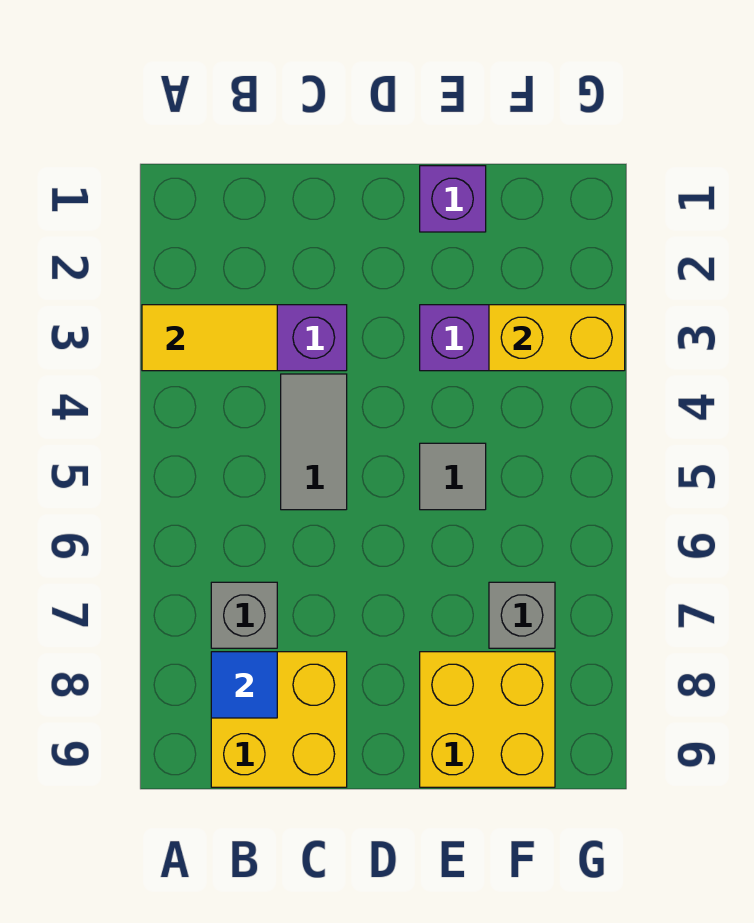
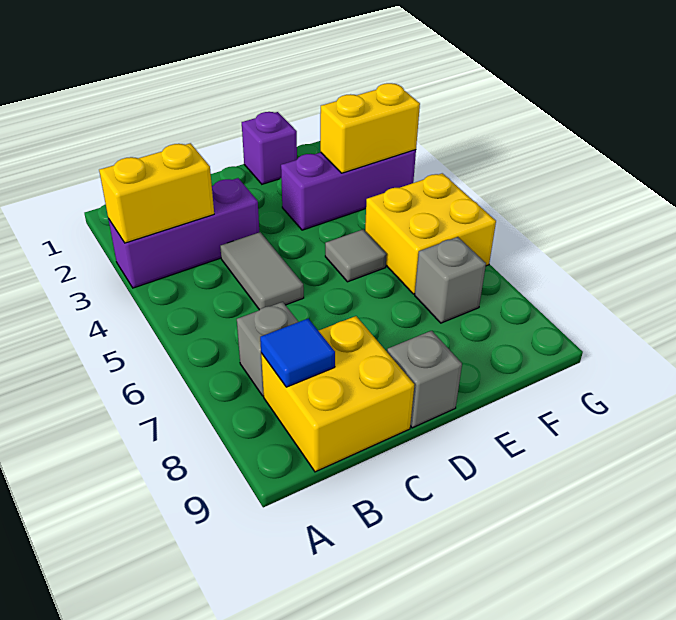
yellow tile A3:B3 level 2 -> yellow brick A3:B3 level 2
none -> grey brick D9 level 1
yellow brick E8:F9 level 1 -> yellow brick F5:G6 level 1

